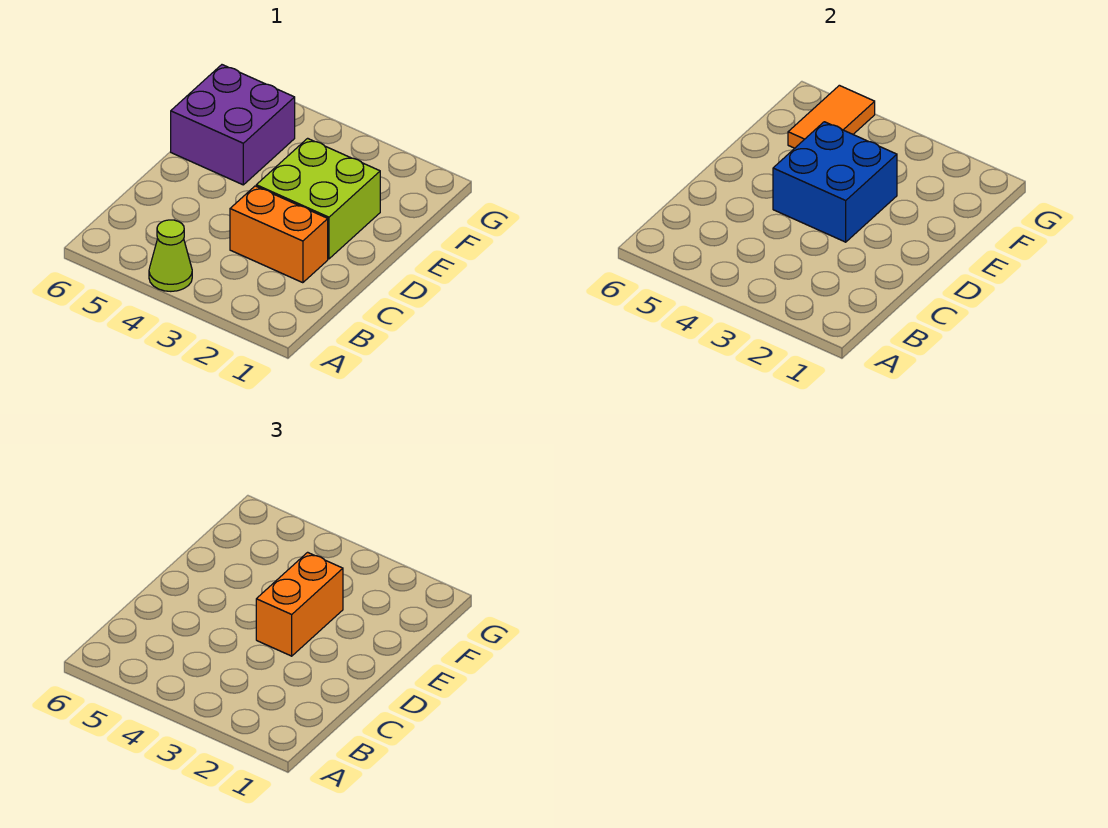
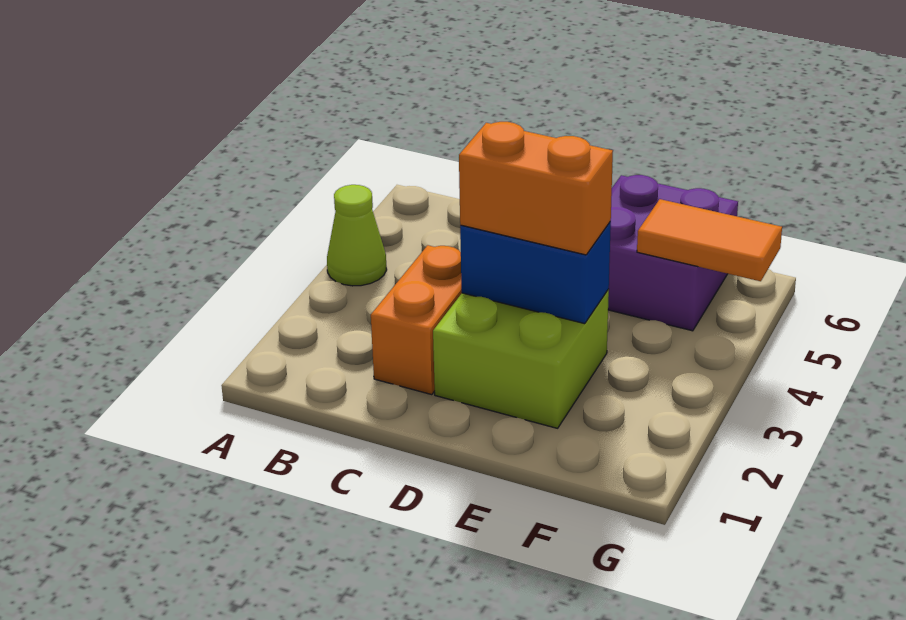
blue brick D3:E4 level 2 -> blue brick D3:E3 level 2

